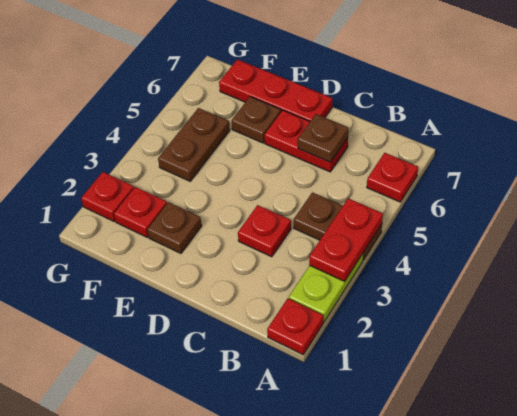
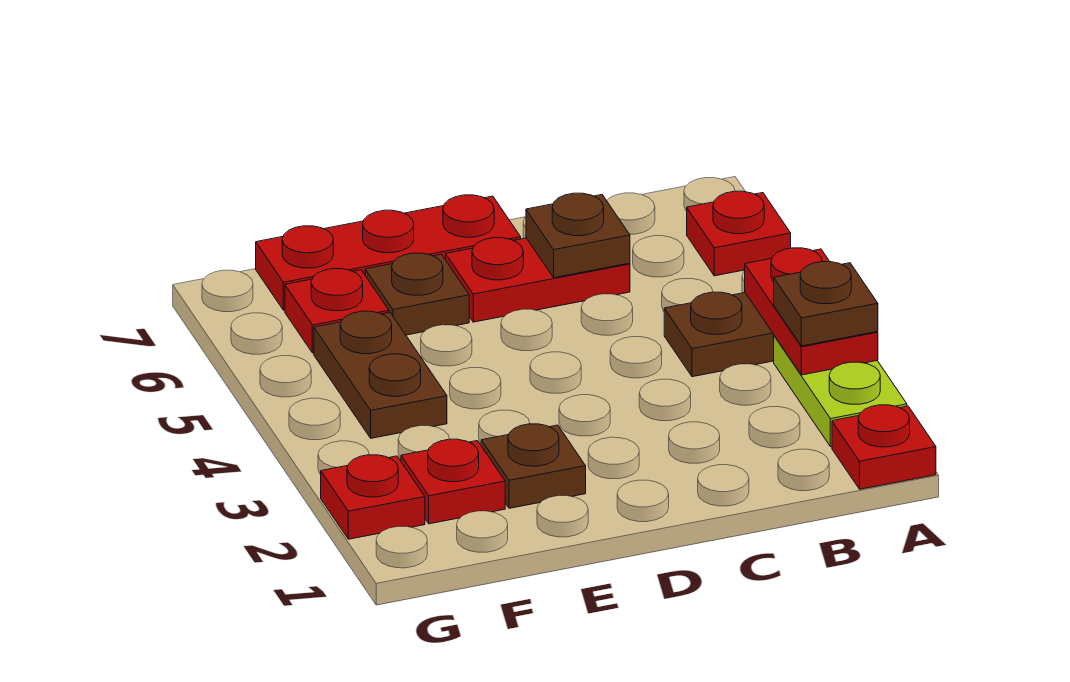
none -> brown plate A3 level 3
red plate C3 level 1 -> red plate F6 level 1

